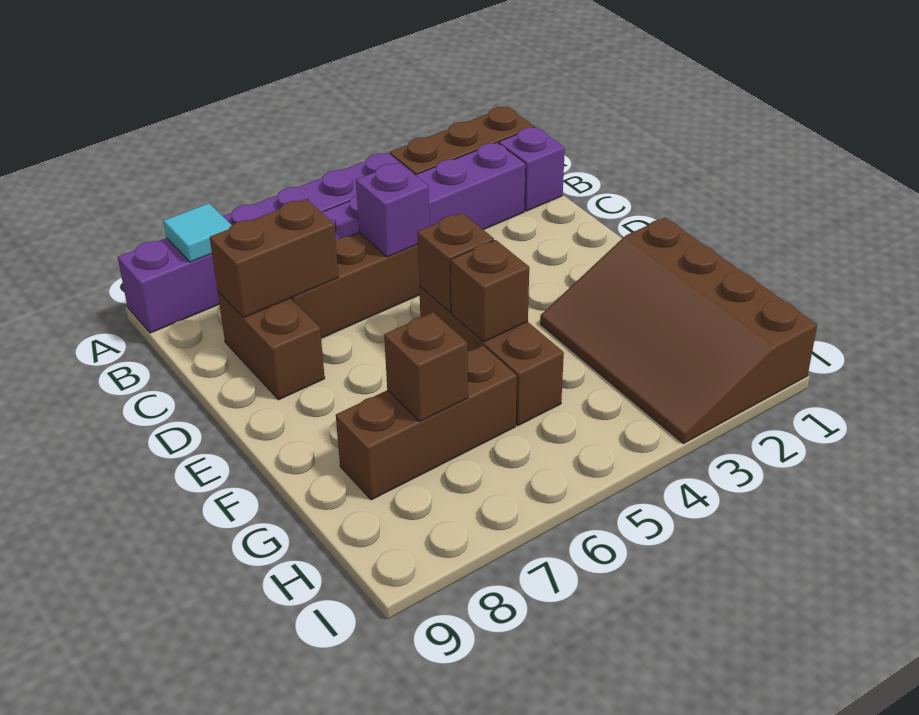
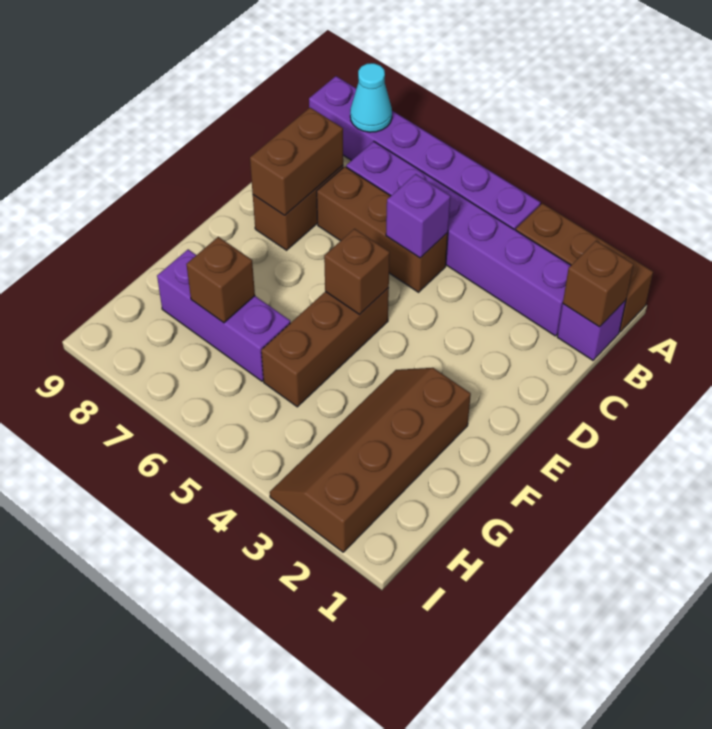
cyan tile A8 level 2 -> cyan cone A8 level 2
brown brick C7:C8 level 2 -> brown brick C8:D8 level 2
brown slope F1:I3 level 1 top 1 -> brown slope F2:I3 level 1 top 2
brown brick F5 level 2 -> brown brick B1 level 2
brown brick G6:G8 level 1 -> purple brick G6:G8 level 1

